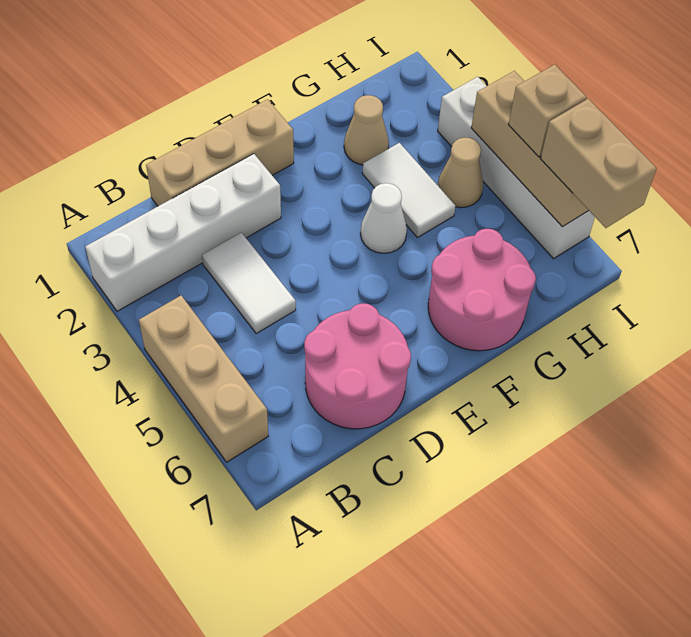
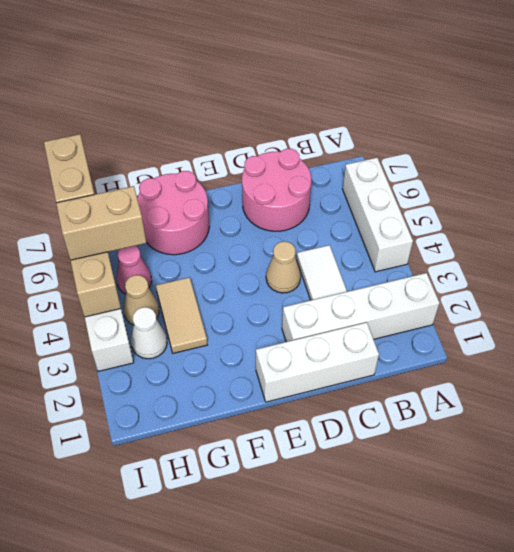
tan brick A4:A6 level 1 -> white brick A4:A6 level 1
tan brick C1:E1 level 1 -> white brick C1:E1 level 1
white cone F4 level 1 -> white cone H3 level 1
tan cone G2 level 1 -> tan cone D4 level 1
white tile G3:G4 level 1 -> tan tile G3:G4 level 1
none -> pink cone H5 level 1
tan brick I5 level 3 -> tan brick H5:I5 level 3

